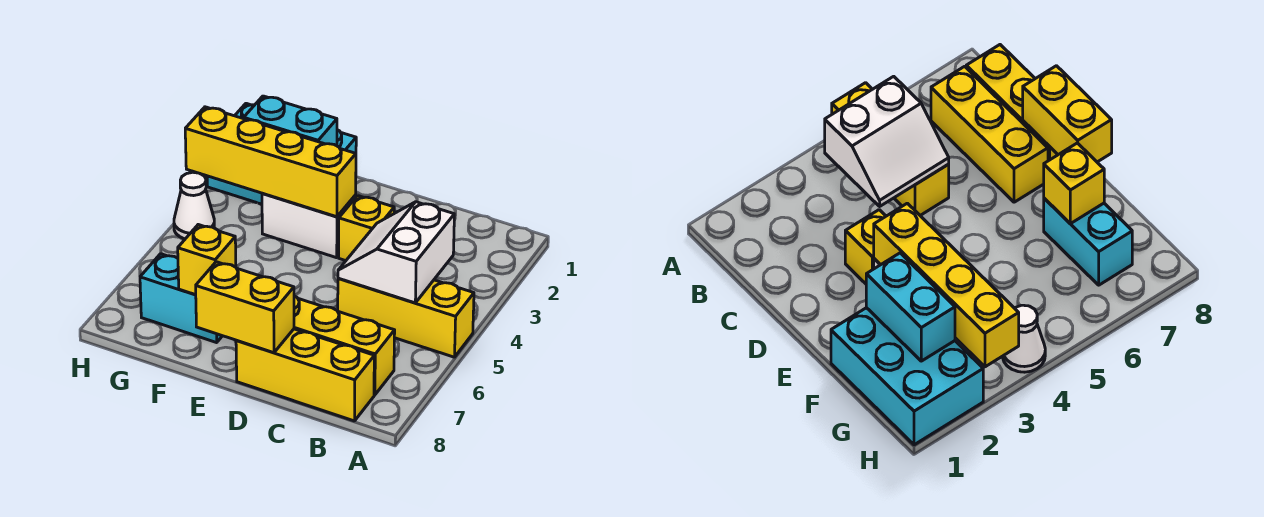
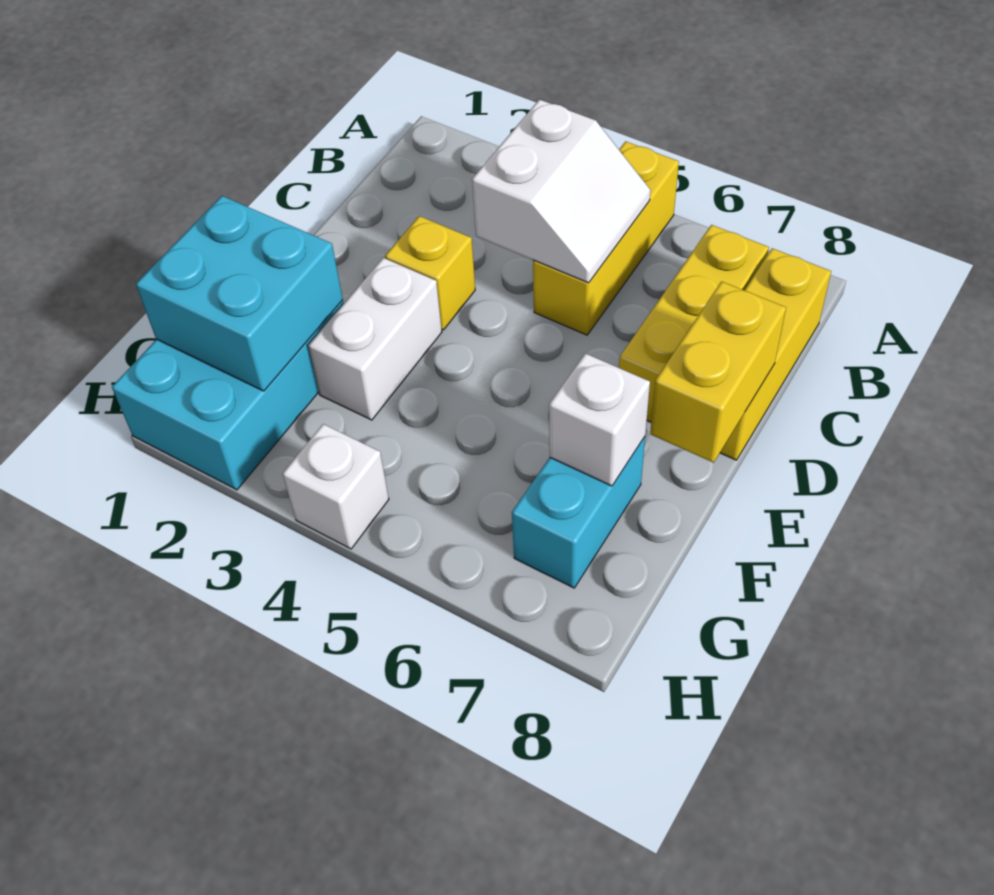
white slope B4:C5 level 2 top B -> white slope B4:C5 level 2 top 4
yellow brick E3:H3 level 2 -> none
cyan brick F2:G2 level 2 -> cyan brick F1:G2 level 2
yellow brick F7 level 2 -> white brick F7 level 2
white cone H4 level 1 -> white brick H4 level 1

